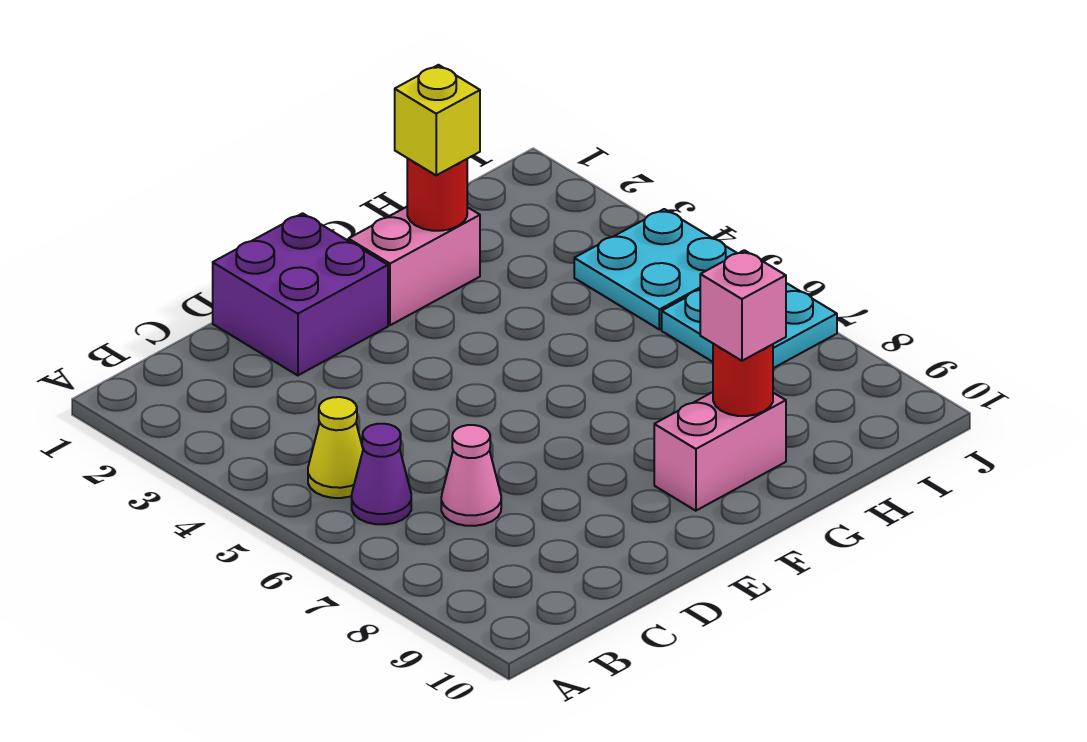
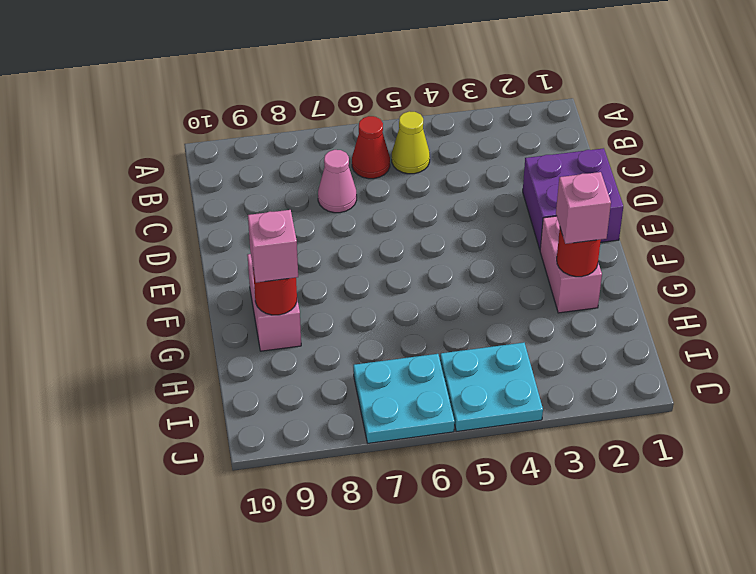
purple cone B6 level 1 -> red cone B6 level 1
yellow brick G2 level 3 -> pink brick G2 level 3

